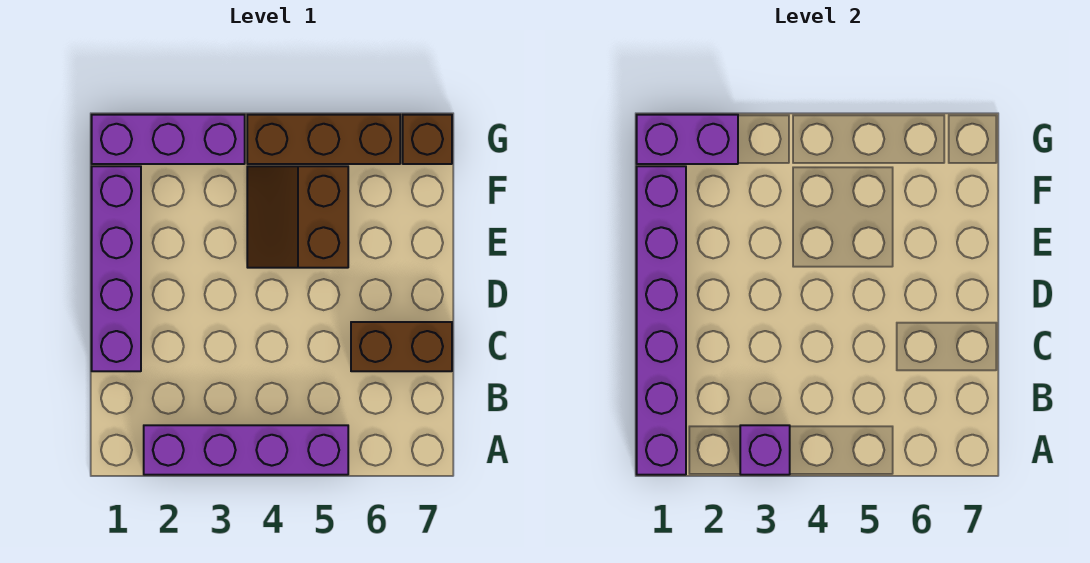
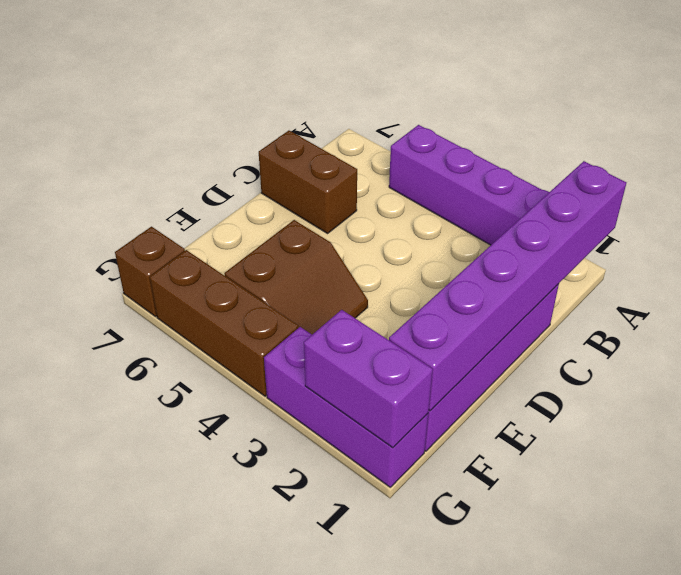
purple brick A3 level 2 -> none

